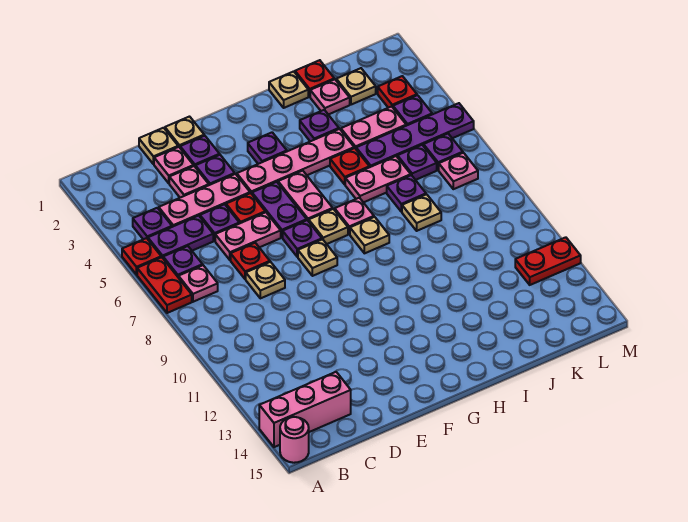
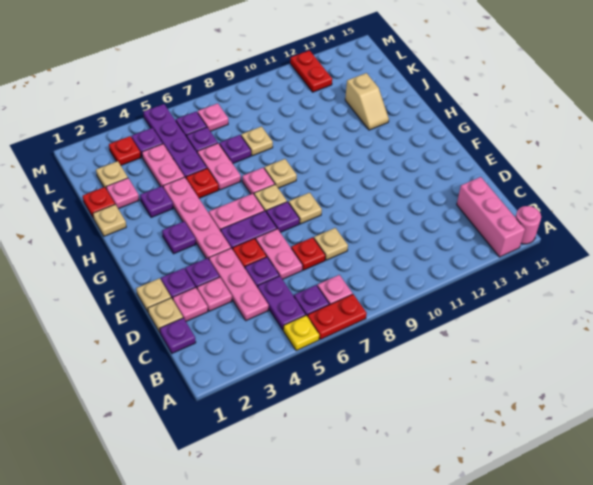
red plate A5 level 1 -> yellow plate A5 level 1
purple plate B4 level 1 -> purple plate C1 level 1
none -> tan slope I13:J13 level 1 top J

